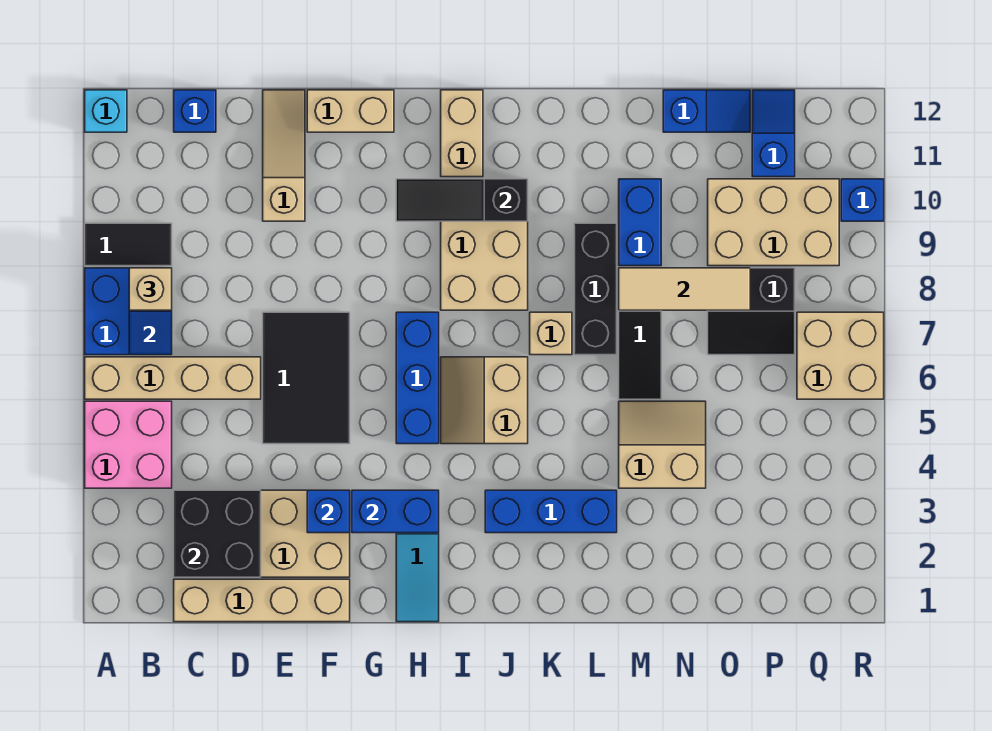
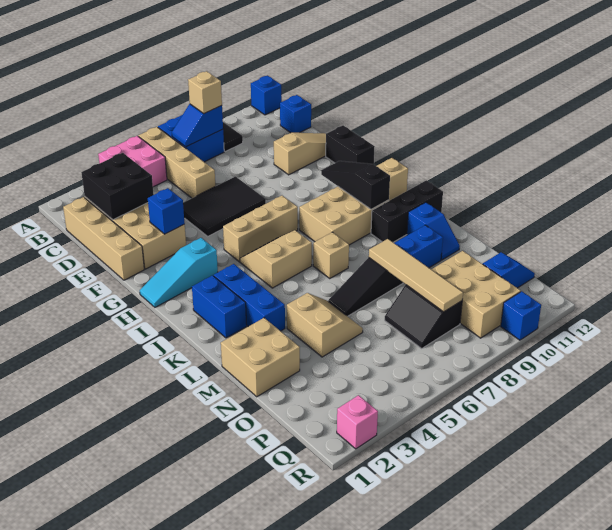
cyan brick A12 level 1 -> blue brick A12 level 1
tan brick F12:G12 level 1 -> black brick F12:G12 level 1
blue brick G3:H3 level 2 -> blue brick J2:K2 level 1
blue brick H5:H7 level 1 -> tan brick H5:H7 level 1
black brick L7:L9 level 1 -> black brick K10:K12 level 1
tan tile M8:O8 level 2 -> tan tile M8:P8 level 2
blue slope N12:O12 level 1 top N -> blue slope L11:M11 level 1 top L
tan brick Q6:R7 level 1 -> tan brick M1:N2 level 1
none -> pink brick R2 level 1

